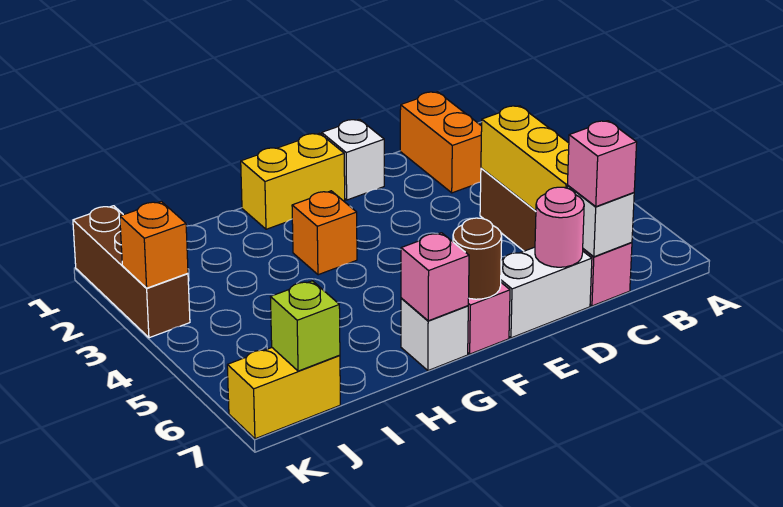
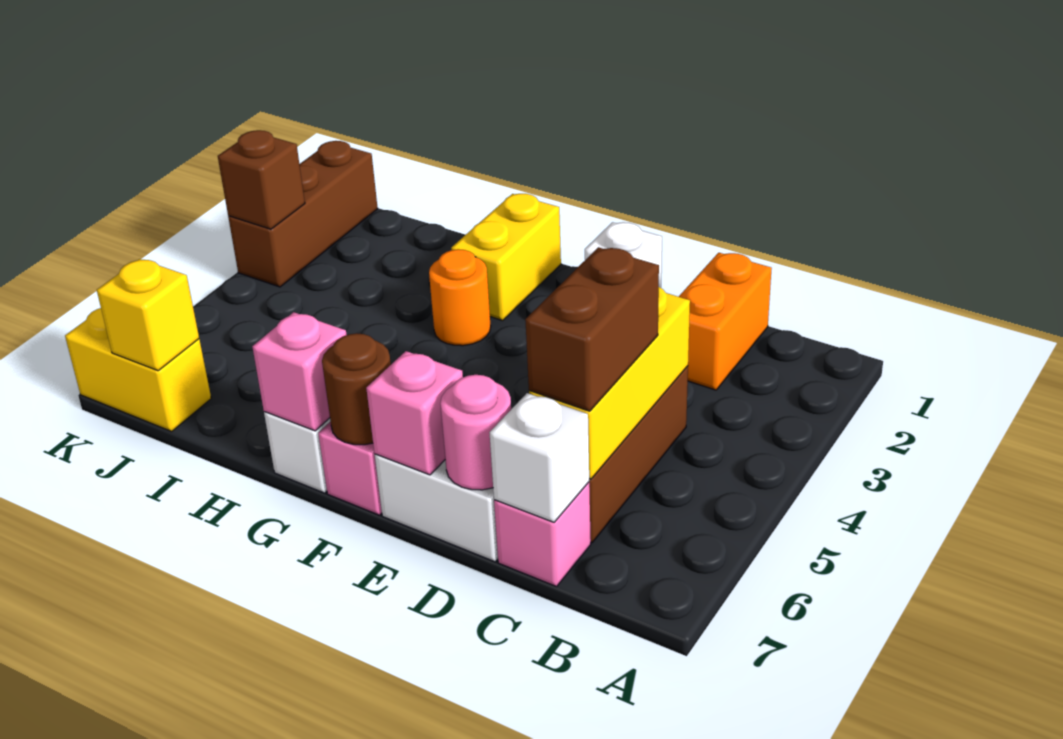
none -> brown brick C5:C6 level 3
pink brick C7 level 3 -> pink brick E7 level 2
yellow brick F1:G1 level 1 -> yellow brick G1:G2 level 1
orange brick G3 level 1 -> orange round brick G3 level 1
lime brick J7 level 2 -> yellow brick J7 level 2
orange brick K3 level 2 -> brown brick K3 level 2

